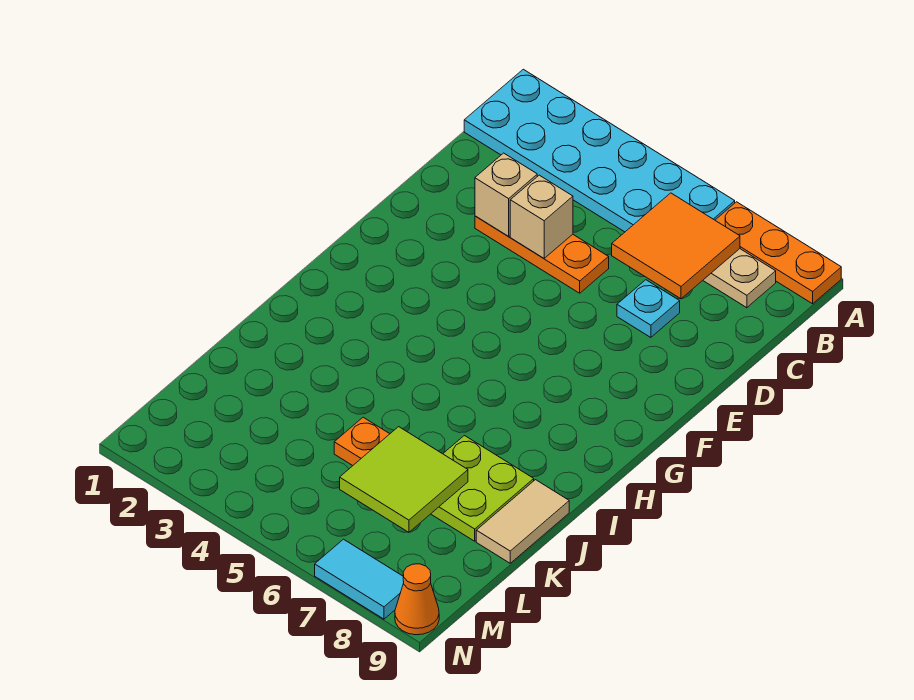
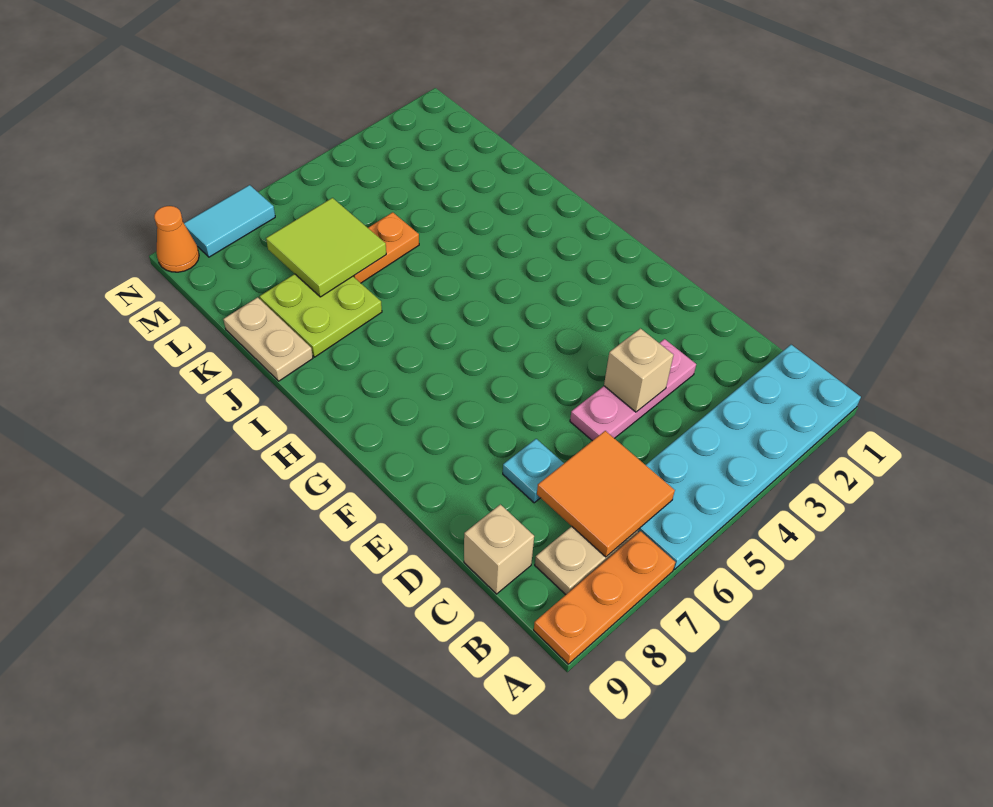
orange plate D3:D5 level 1 -> pink plate D3:D5 level 1
tan brick D3 level 2 -> tan brick C9 level 1
tan tile J9:K9 level 1 -> tan plate J9:K9 level 1

